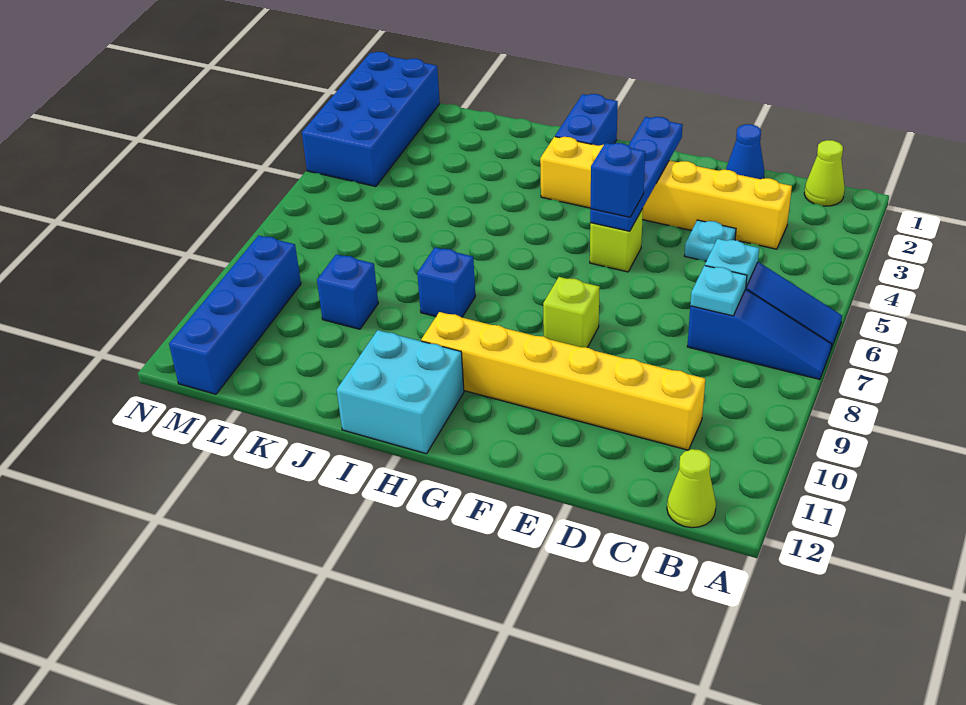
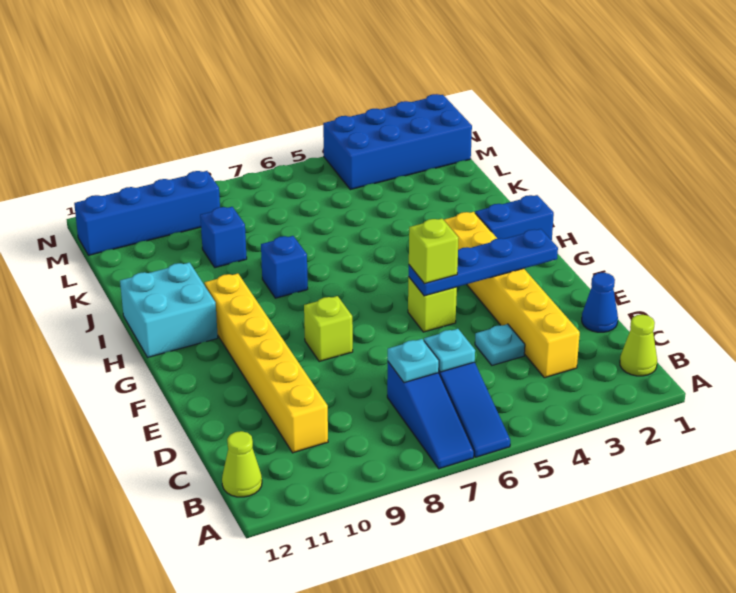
blue brick F5 level 3 -> lime brick F5 level 3

